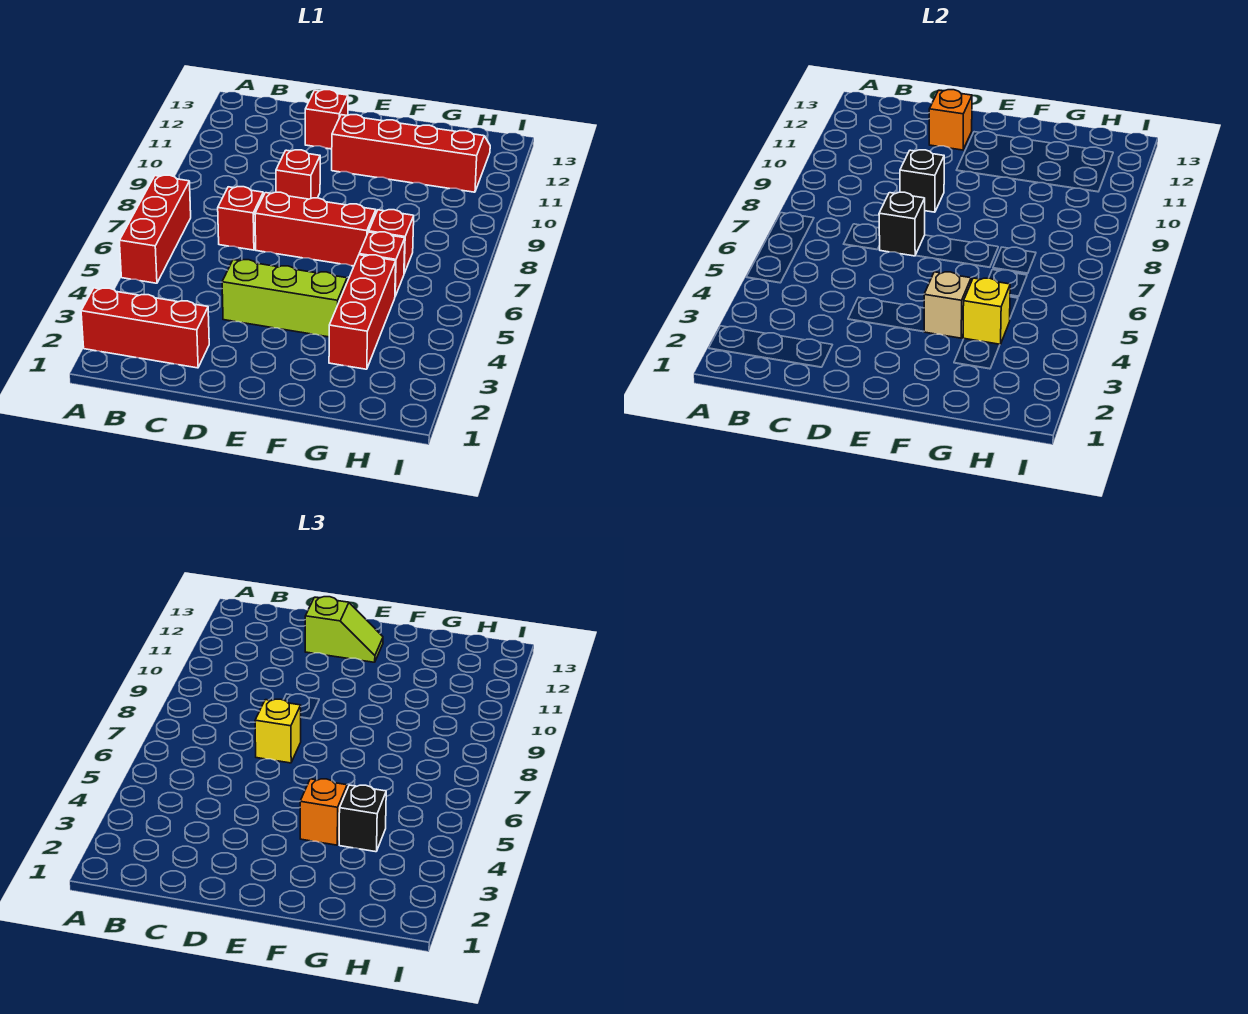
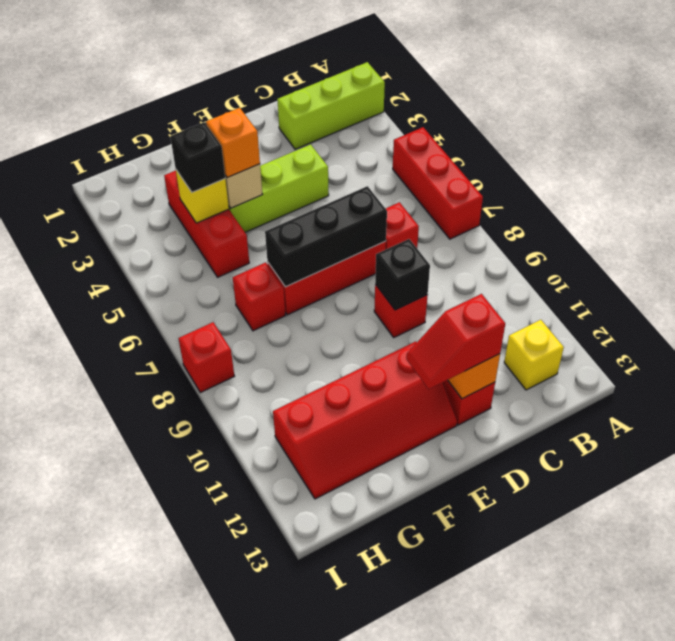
red brick A2:C2 level 1 -> lime brick A2:C2 level 1
black brick D7 level 2 -> black brick D7:F7 level 2
yellow brick D7 level 3 -> yellow brick B12 level 1
lime slope D12:E12 level 3 top D -> red slope D12:E12 level 3 top D
red brick G6 level 1 -> red brick I8 level 1

